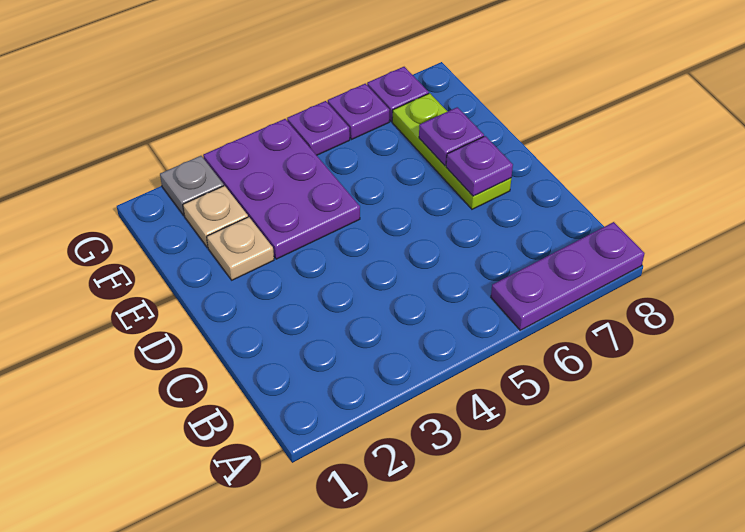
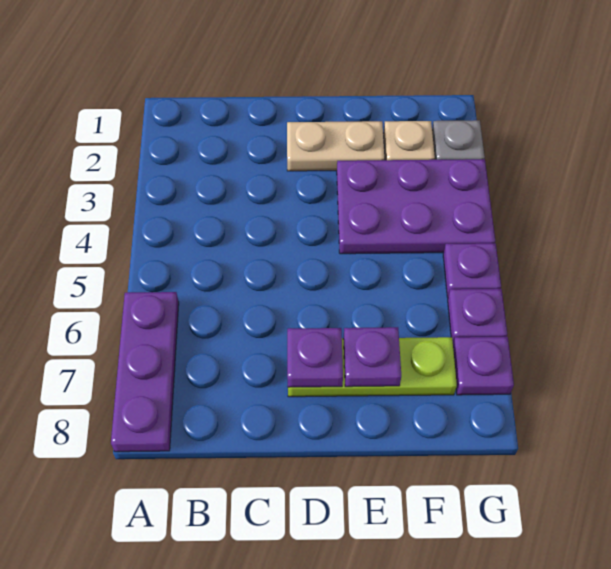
tan plate E2 level 1 -> tan plate D2:E2 level 1

